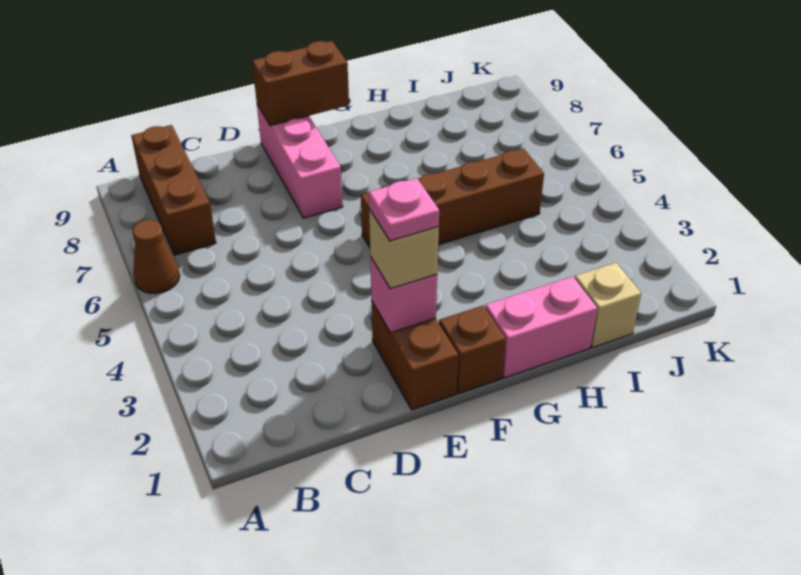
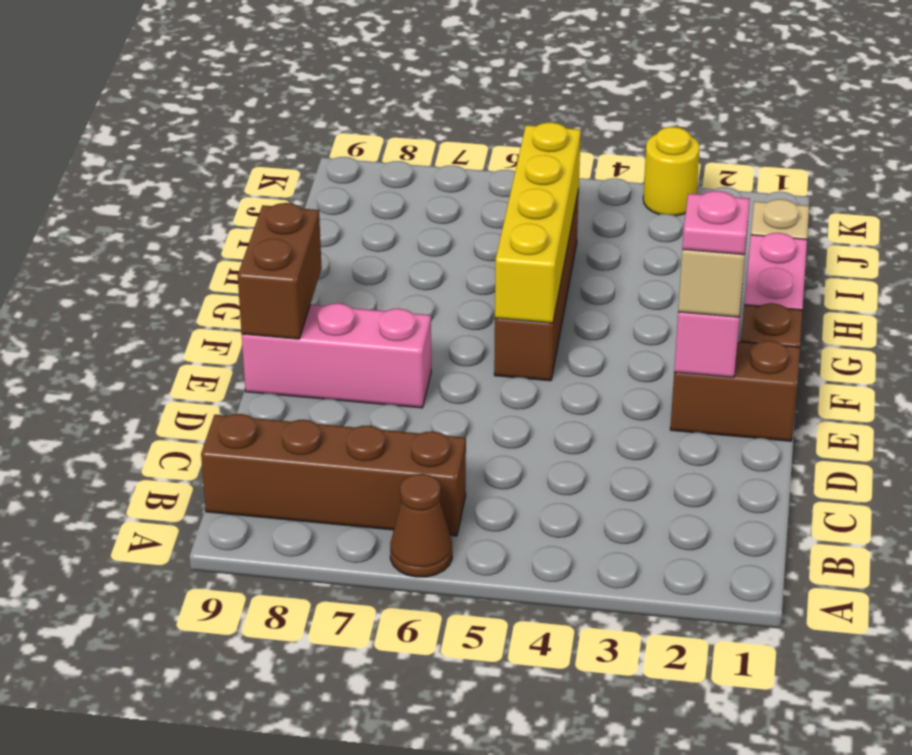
brown brick B7:B9 level 1 -> brown brick B6:B9 level 1
none -> yellow brick F5:I5 level 2
none -> yellow round brick K3 level 1

